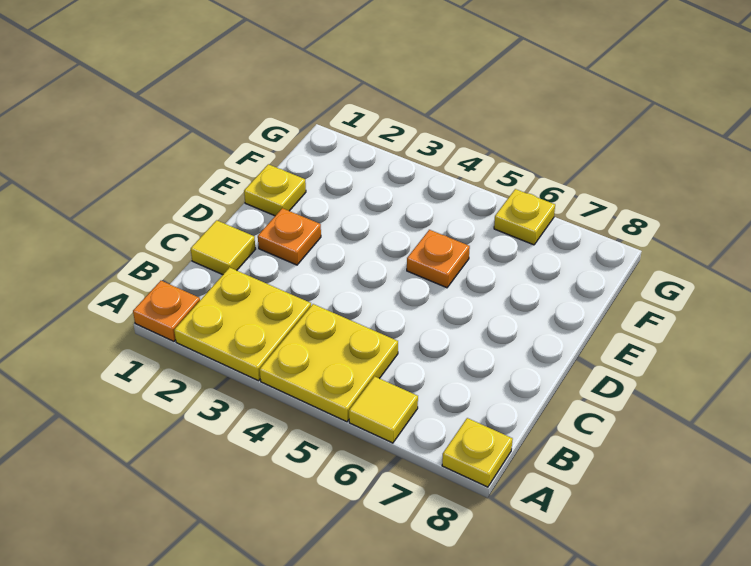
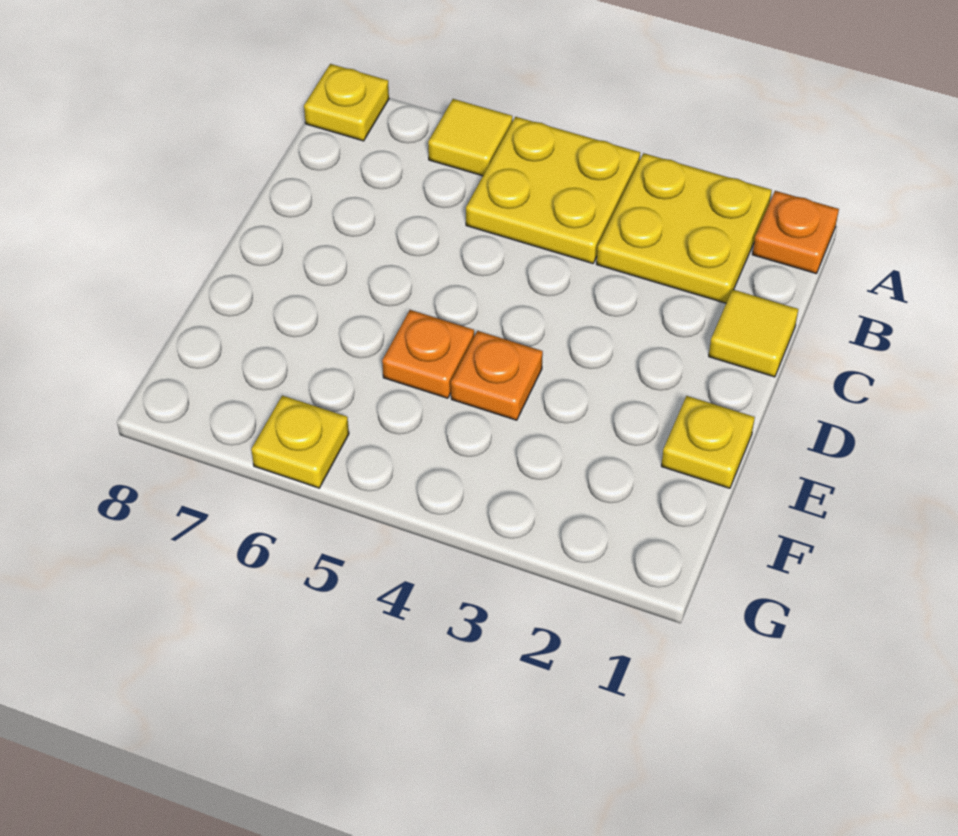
orange plate D2 level 1 -> orange plate E4 level 1

